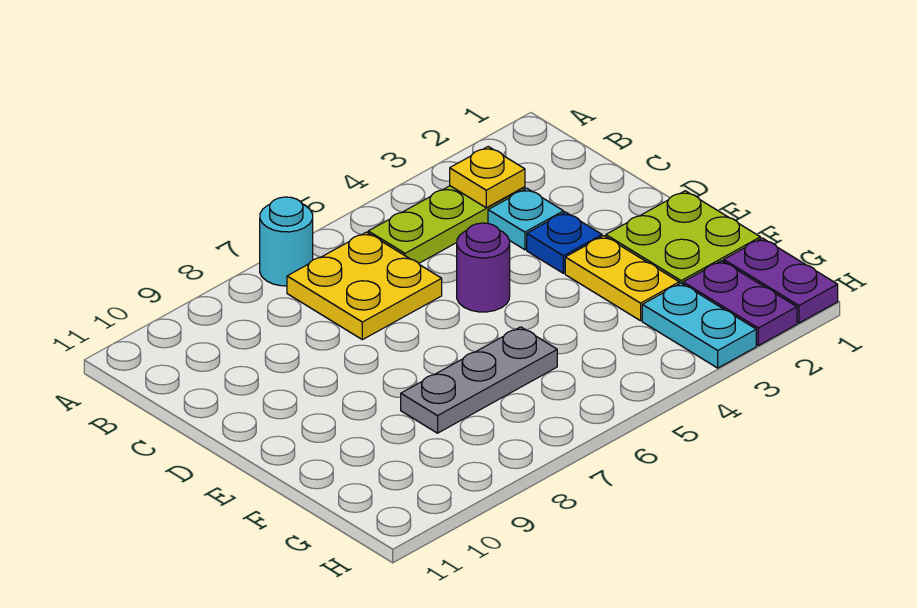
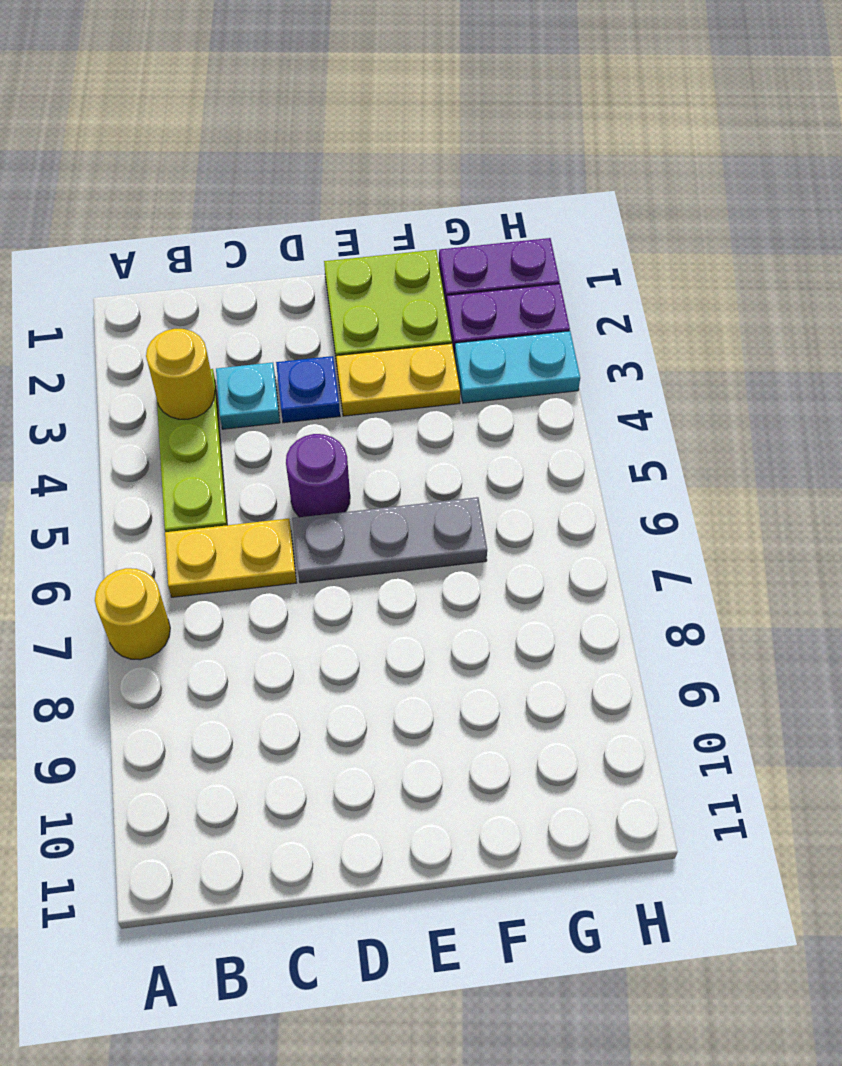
cyan round brick A7 level 1 -> yellow round brick A7 level 1
yellow plate B3 level 2 -> yellow round brick B3 level 2
yellow plate B6:C7 level 1 -> yellow plate B6:C6 level 1
grey plate F6:F8 level 1 -> grey plate D6:F6 level 1

